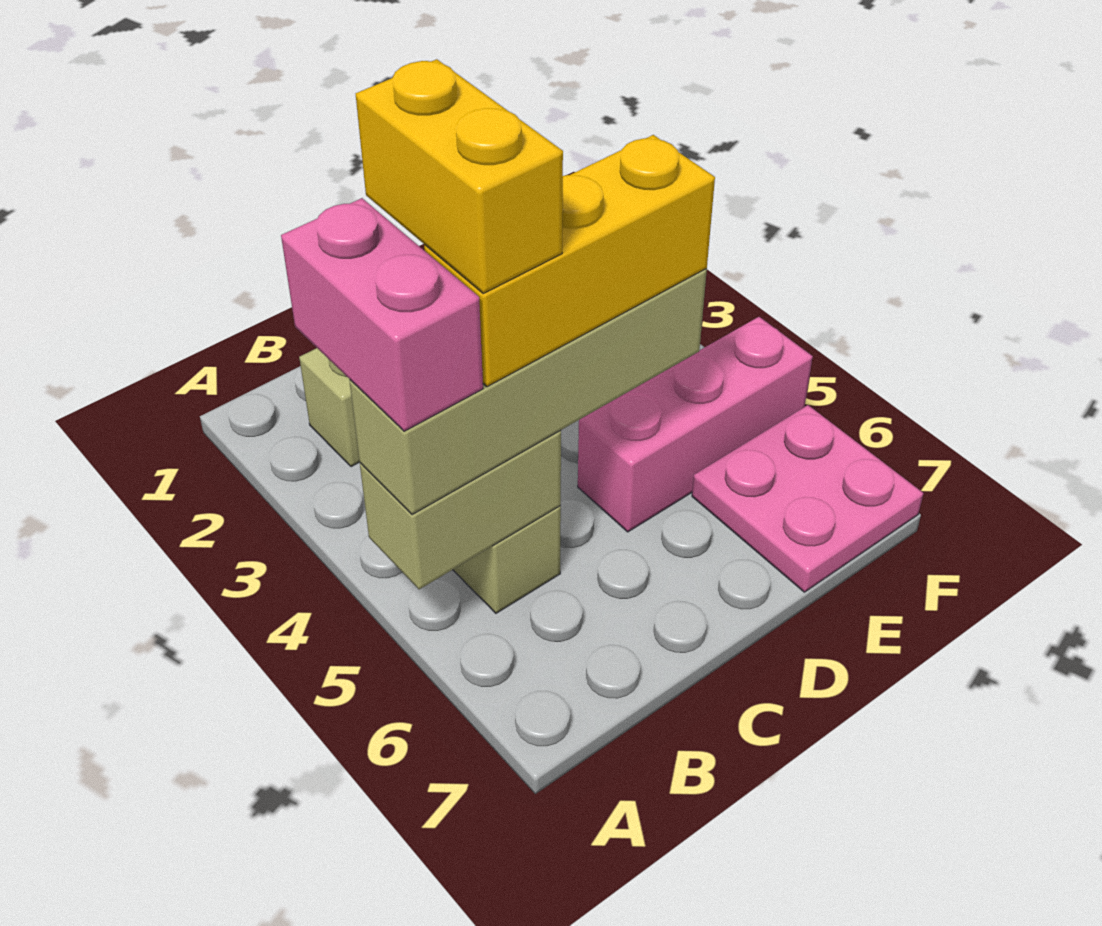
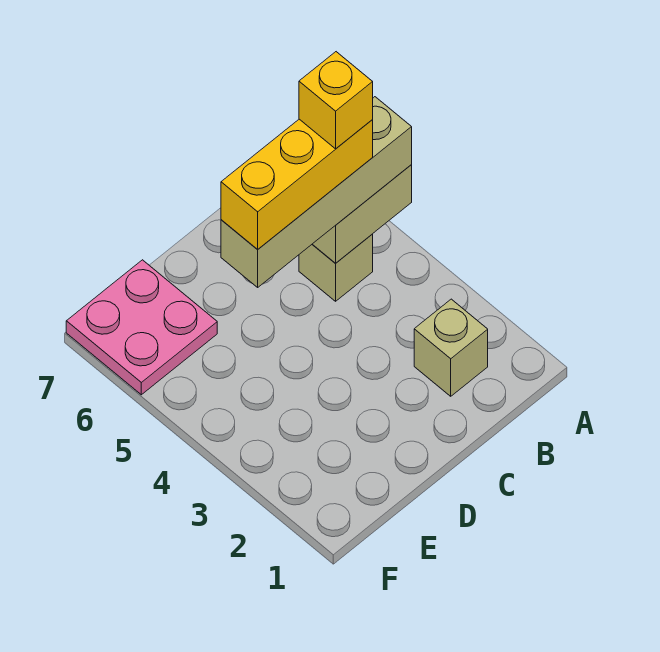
pink brick A4:A5 level 4 -> none
yellow brick B4:B5 level 5 -> yellow brick B5 level 5
pink brick D5:F5 level 1 -> none

